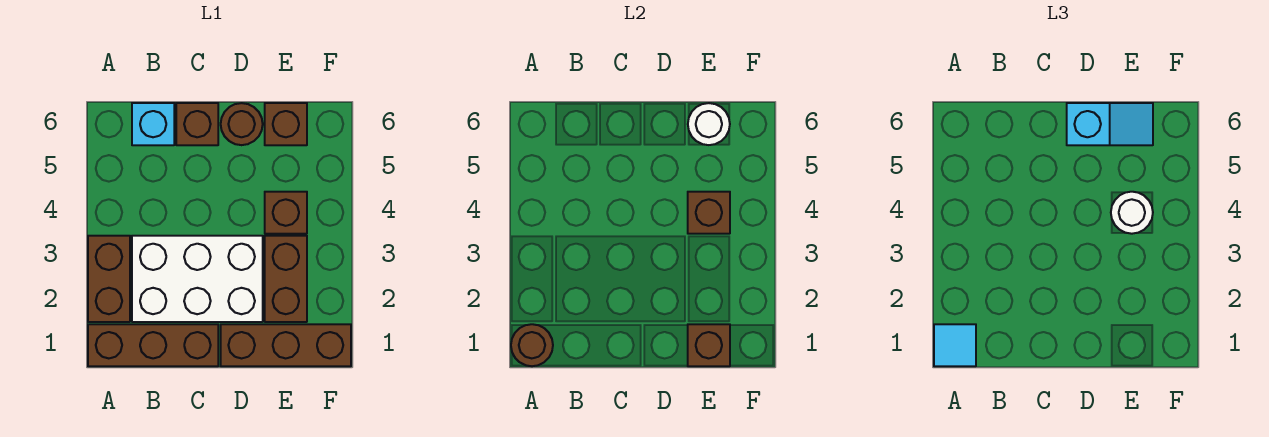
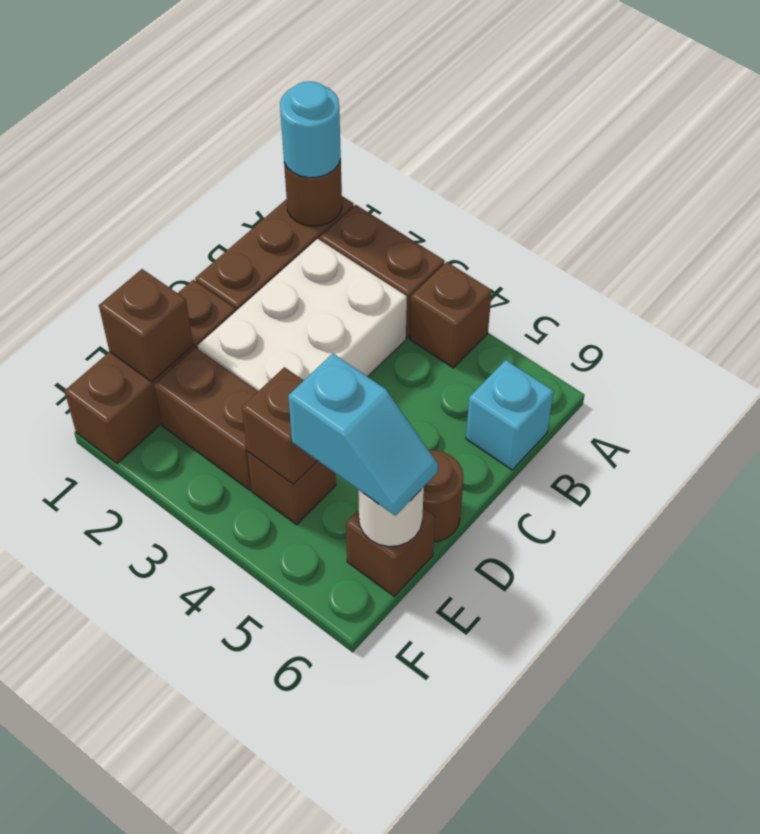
cyan tile A1 level 3 -> cyan round brick A1 level 3
brown brick C6 level 1 -> brown brick A4 level 1
cyan slope D6:E6 level 3 top D -> cyan slope E5:E6 level 3 top 5
white round brick E4 level 3 -> none

